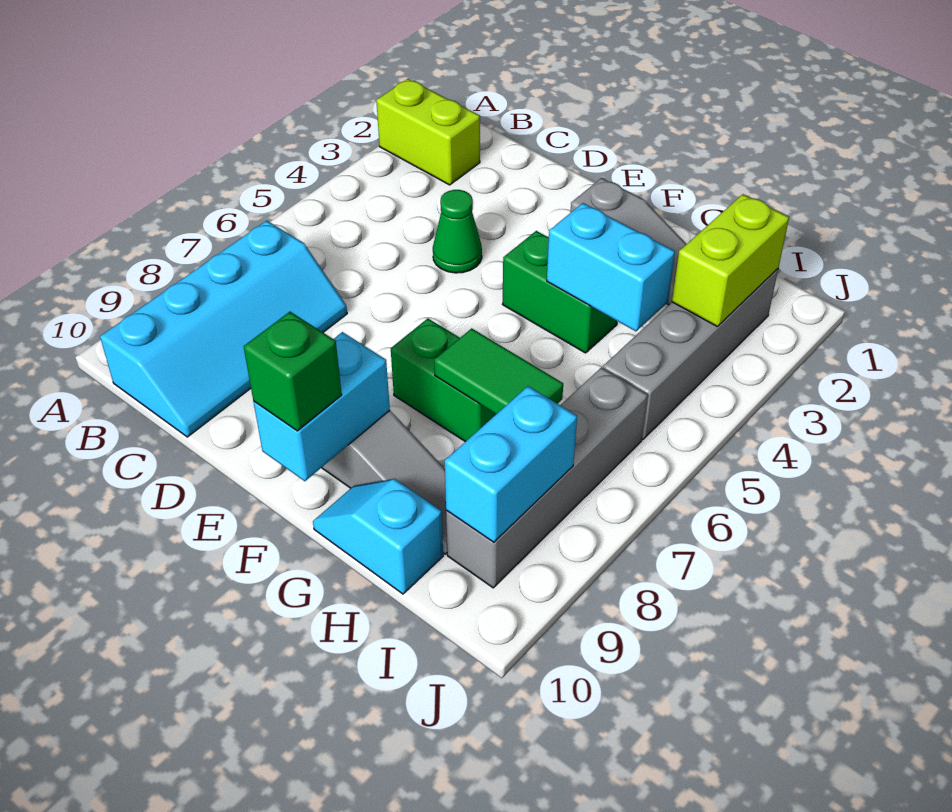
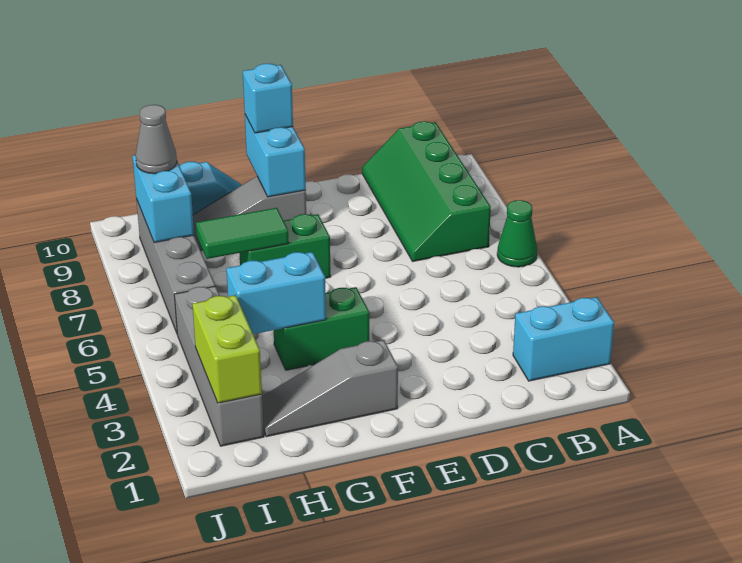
lime brick A2:B2 level 1 -> cyan brick A2:B2 level 1
cyan slope B7:C10 level 1 top B -> green slope B7:C10 level 1 top B
green cone D4 level 1 -> green cone A6 level 1
green brick F10 level 3 -> cyan brick F10 level 3
none -> grey cone I9 level 3

